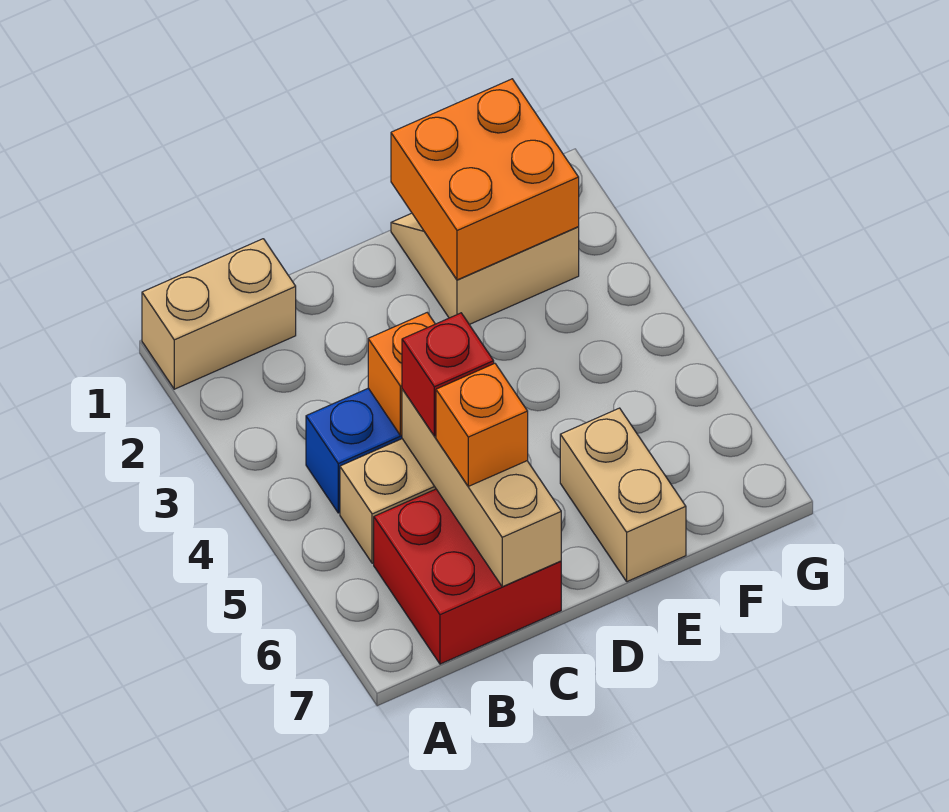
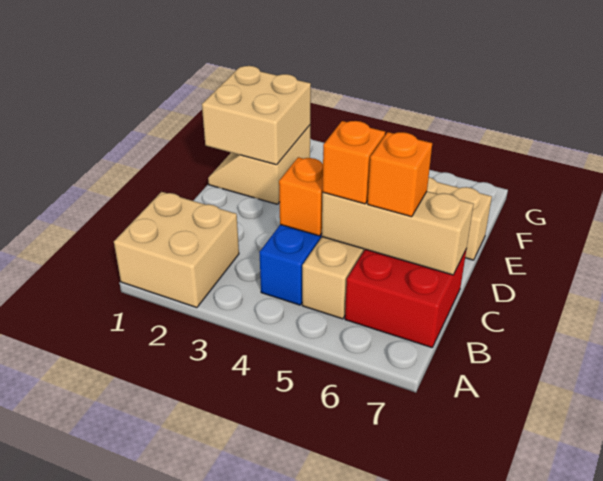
tan brick A1:B1 level 1 -> tan brick A1:B2 level 1
red brick C5 level 3 -> orange brick C5 level 3
orange brick E1:F2 level 2 -> tan brick E1:F2 level 2

